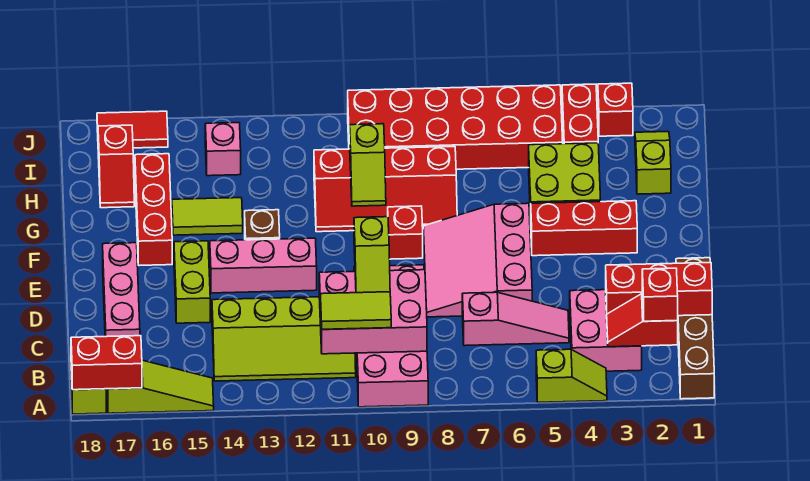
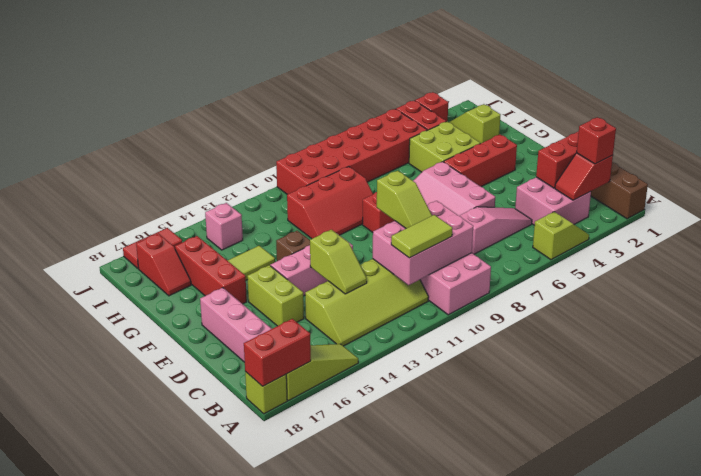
red slope G8:H11 level 1 top H -> red slope G9:H11 level 1 top H
lime slope G10:H10 level 2 top H -> lime slope C13:D13 level 2 top D

